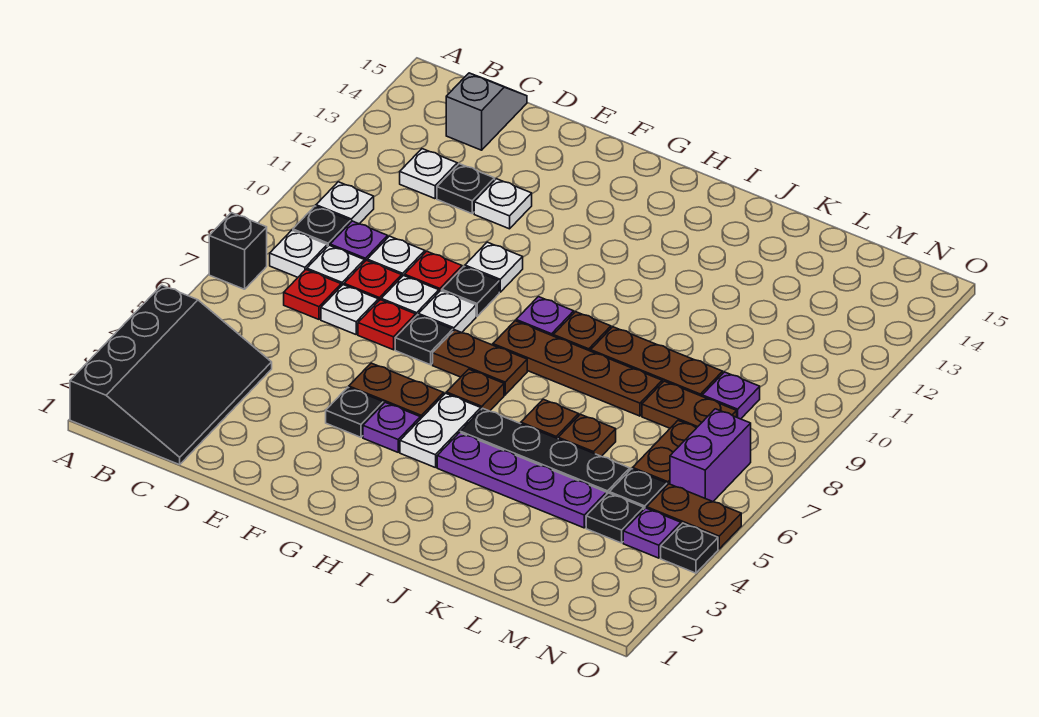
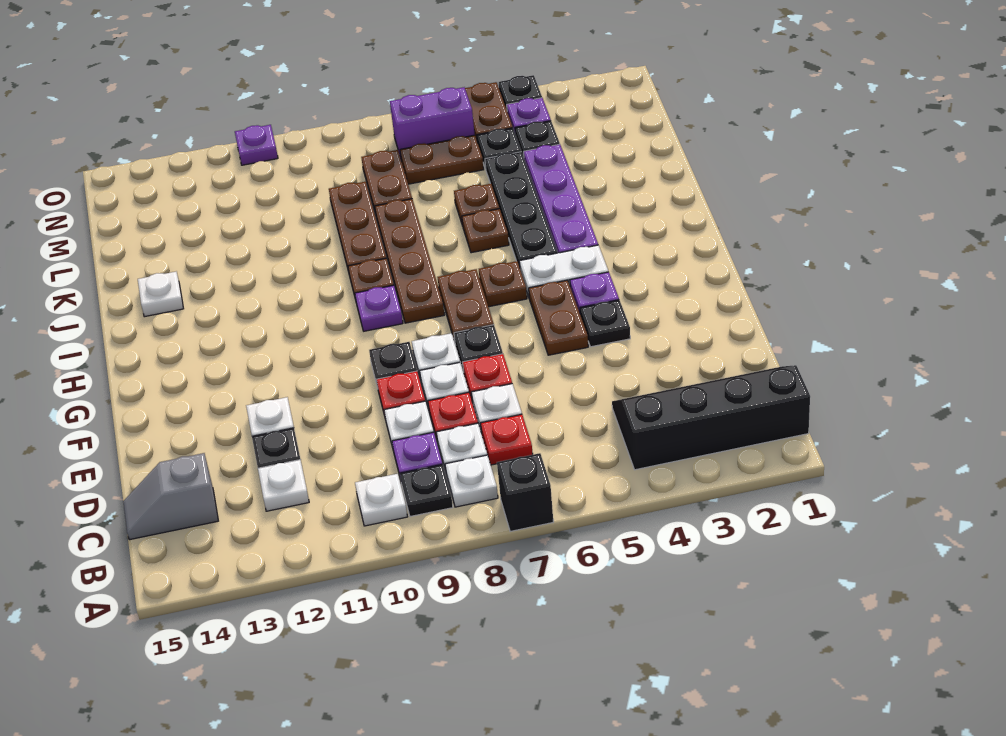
black slope A1:C4 level 1 top A -> black slope B1:C4 level 1 top B
white plate F10 level 1 -> white plate J14 level 1
purple plate M9 level 1 -> purple plate O11 level 1

